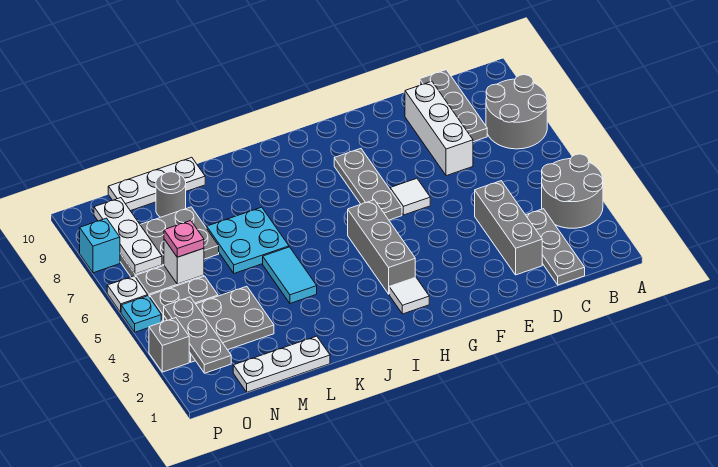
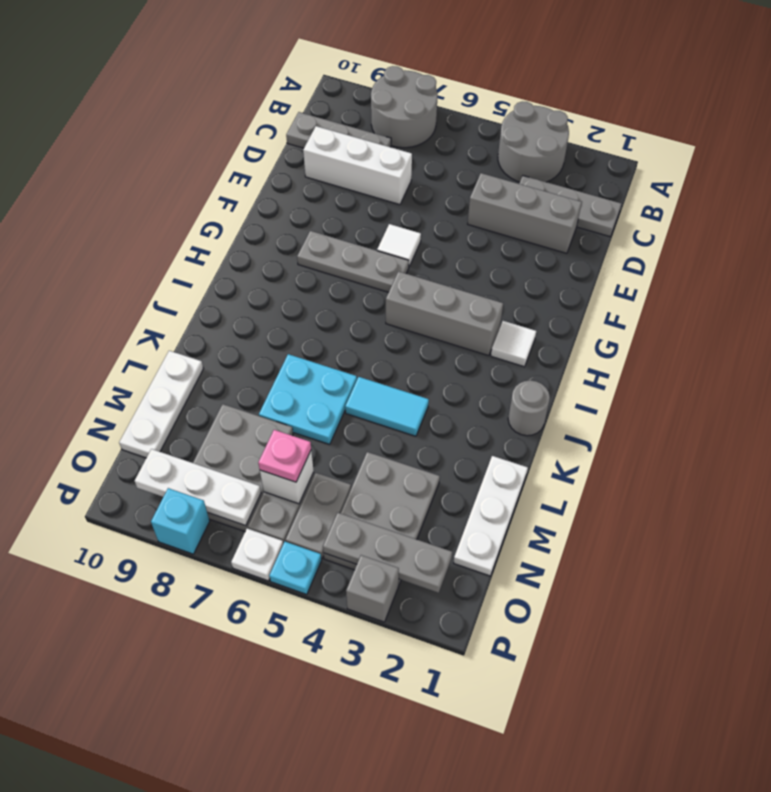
grey round brick M9 level 1 -> grey round brick J1 level 1

